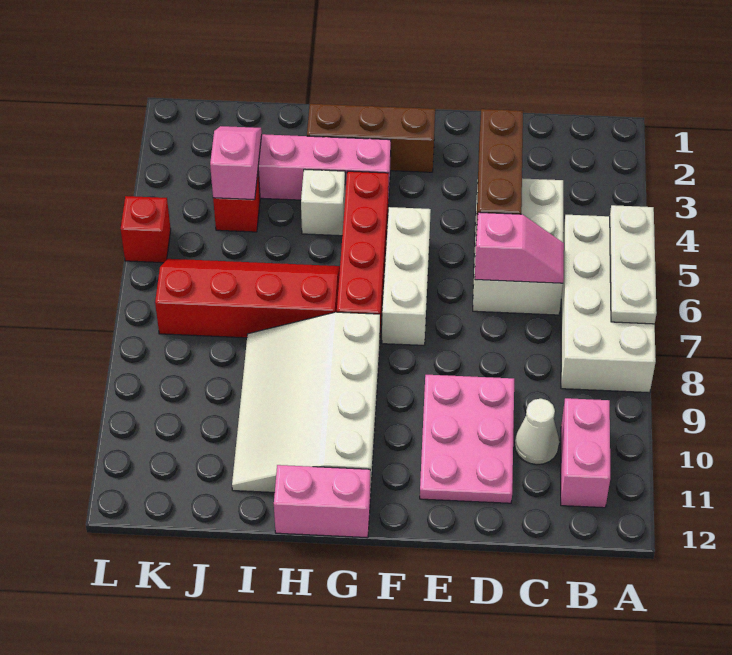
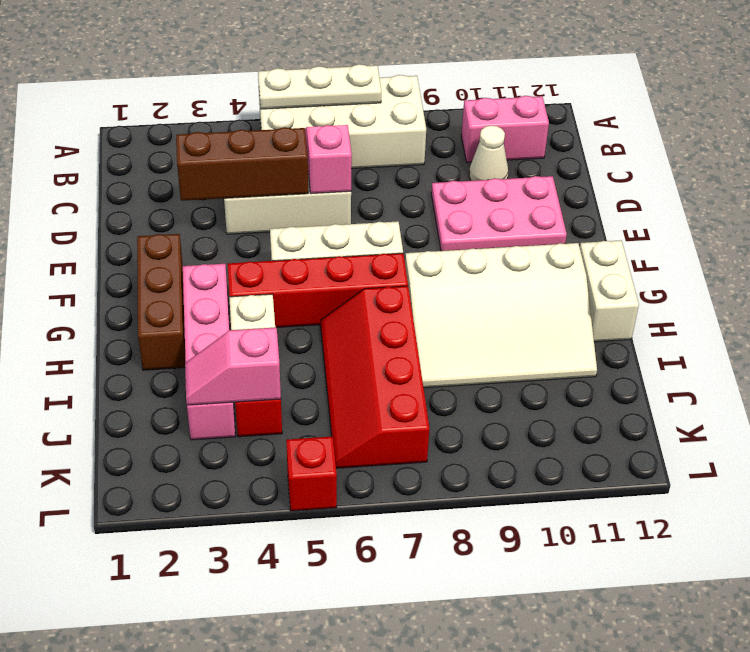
pink brick G12:H12 level 1 -> white brick G12:H12 level 1

